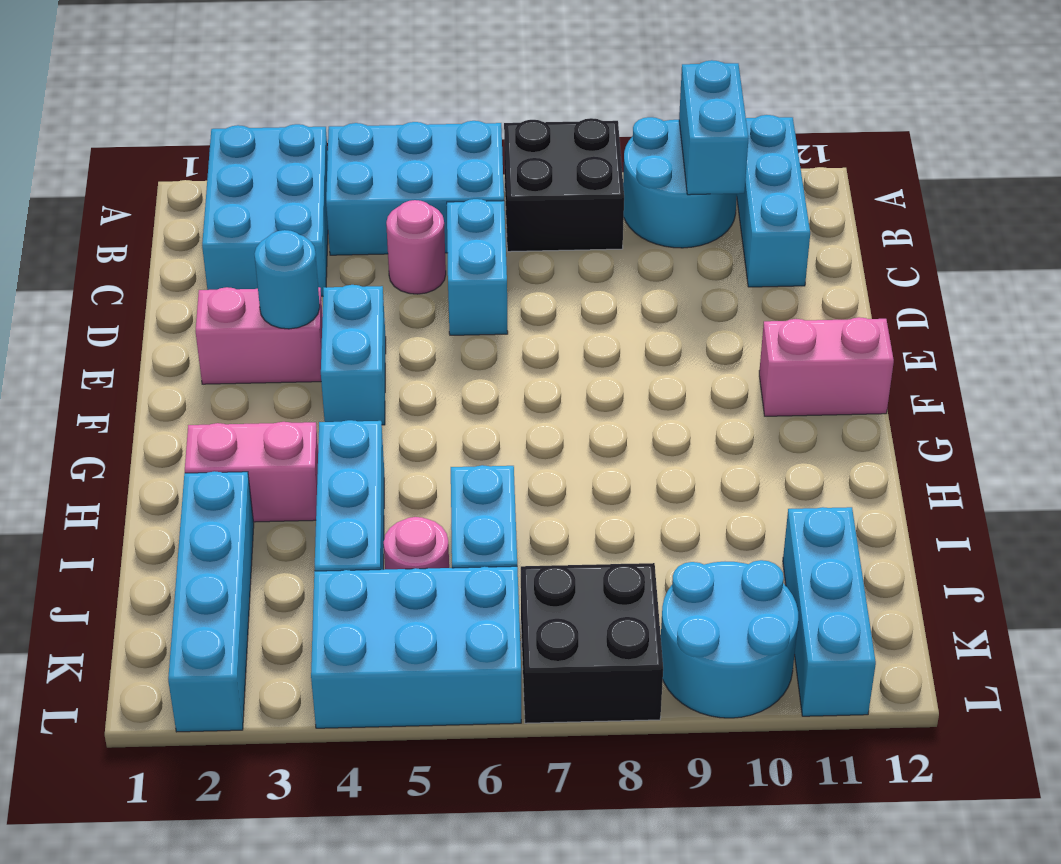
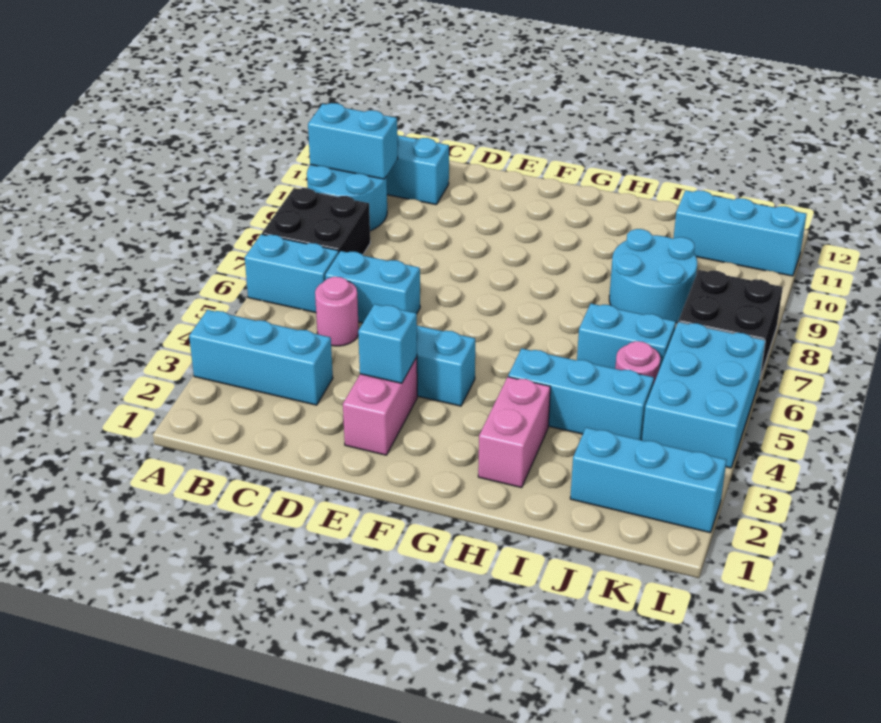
cyan brick A2:C3 level 1 -> cyan brick A3:C3 level 1
cyan brick A4:B6 level 1 -> cyan brick A6:B6 level 1
cyan round brick E3 level 2 -> cyan brick E3 level 2
pink brick F11:F12 level 1 -> none
cyan brick I2:L2 level 1 -> cyan brick J2:L2 level 1
cyan round brick K9:L10 level 1 -> cyan round brick I8:J9 level 1

